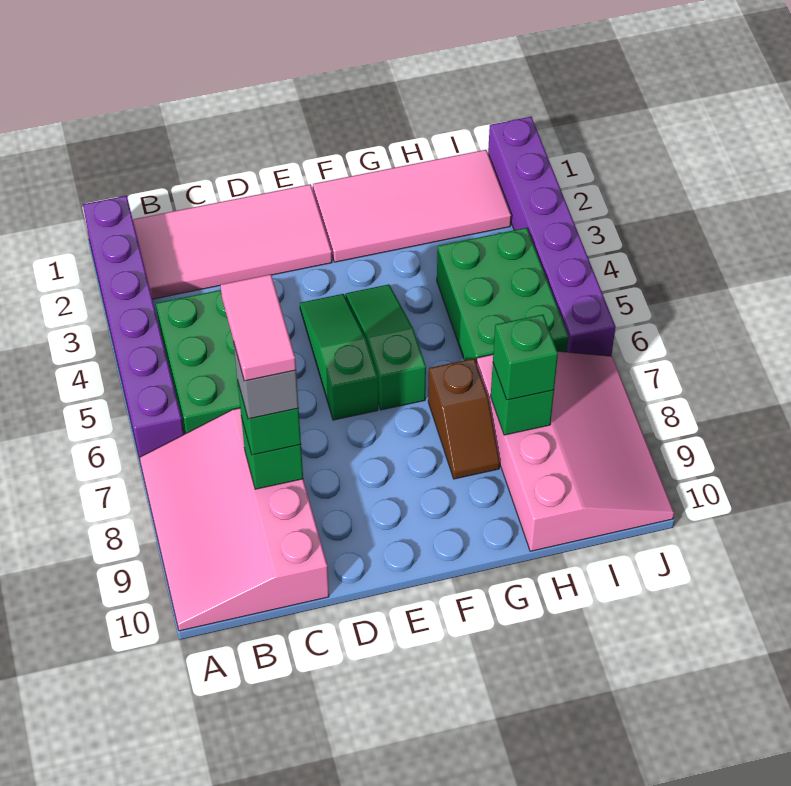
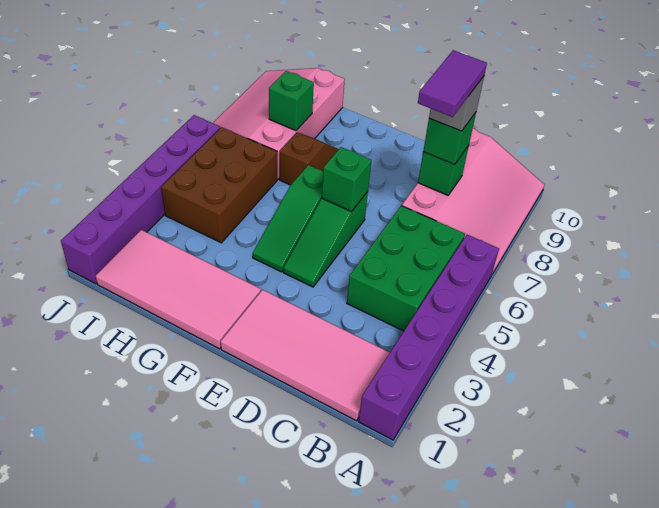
pink tile C7:C8 level 5 -> purple tile C7:C8 level 5
green brick H4:I6 level 1 -> brown brick H4:I6 level 1
green brick H8 level 3 -> green brick E6 level 2

